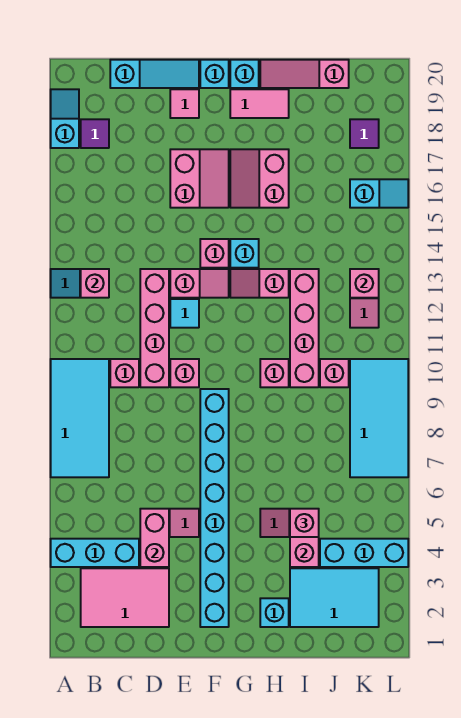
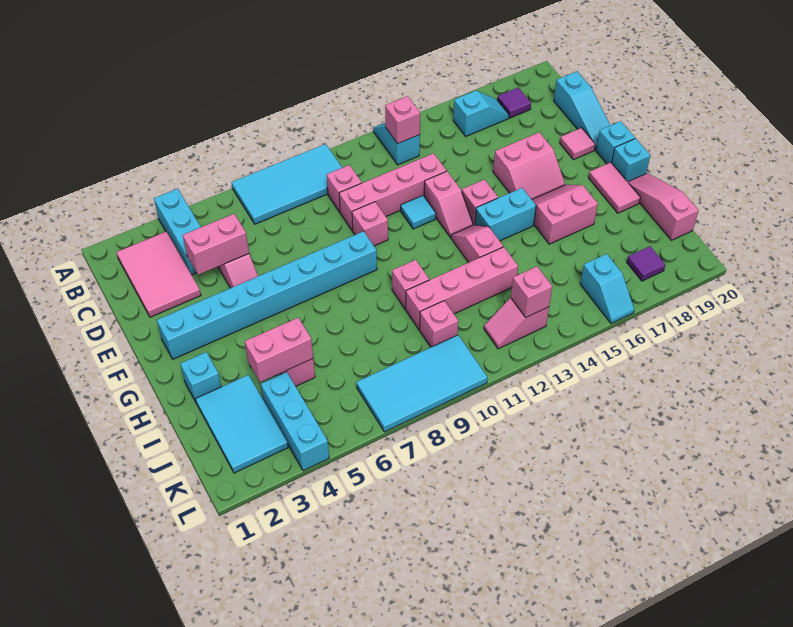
cyan slope A18:A19 level 1 top 18 -> cyan slope B16:B17 level 1 top 16
cyan brick G14 level 1 -> cyan brick G14:G15 level 1
pink brick I5 level 3 -> none

